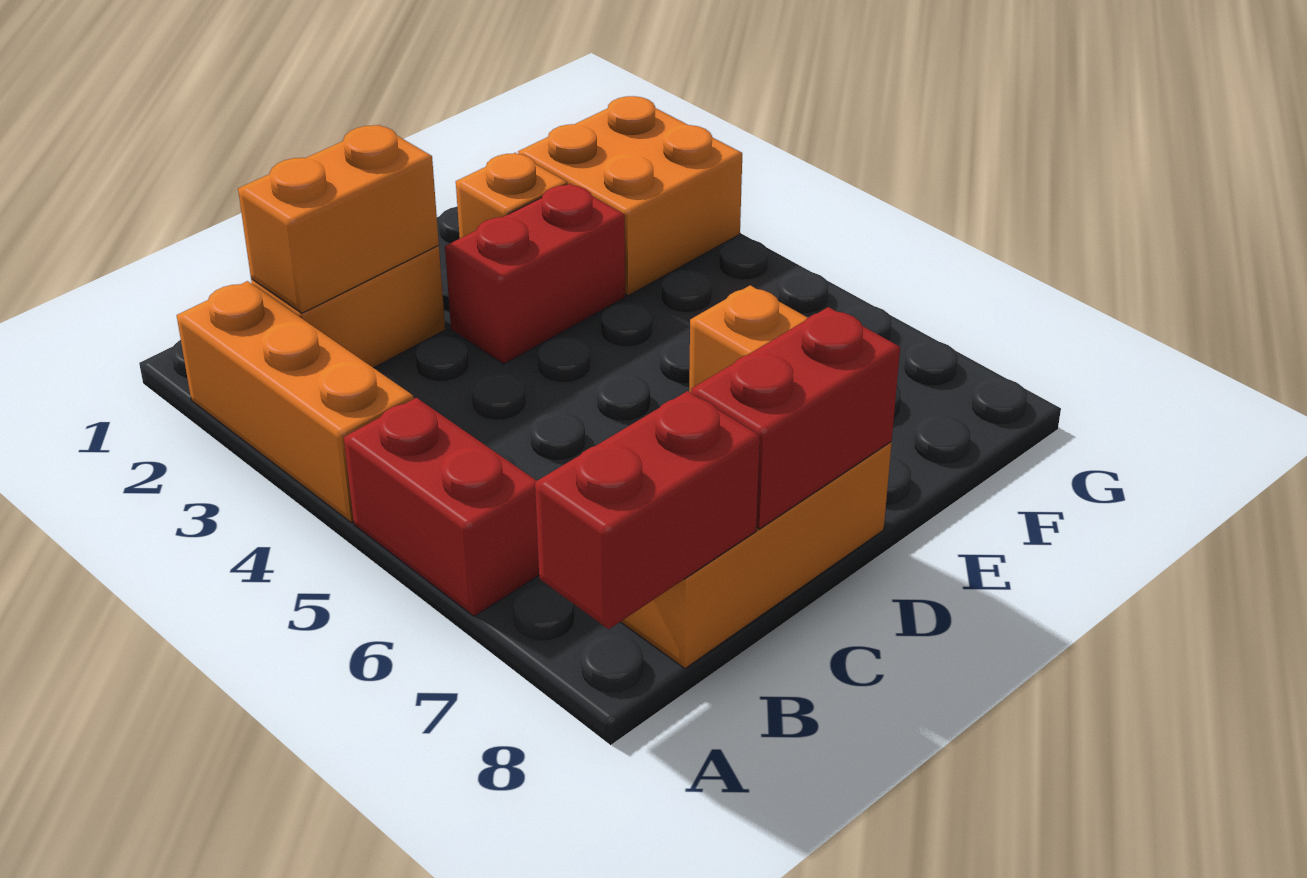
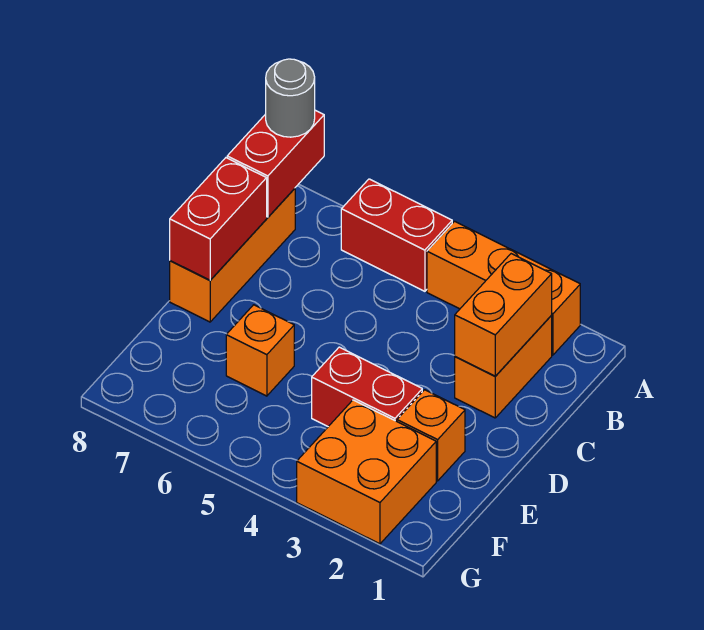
none -> grey round brick A8 level 3
red brick D3:E3 level 1 -> red brick E3:E4 level 1

